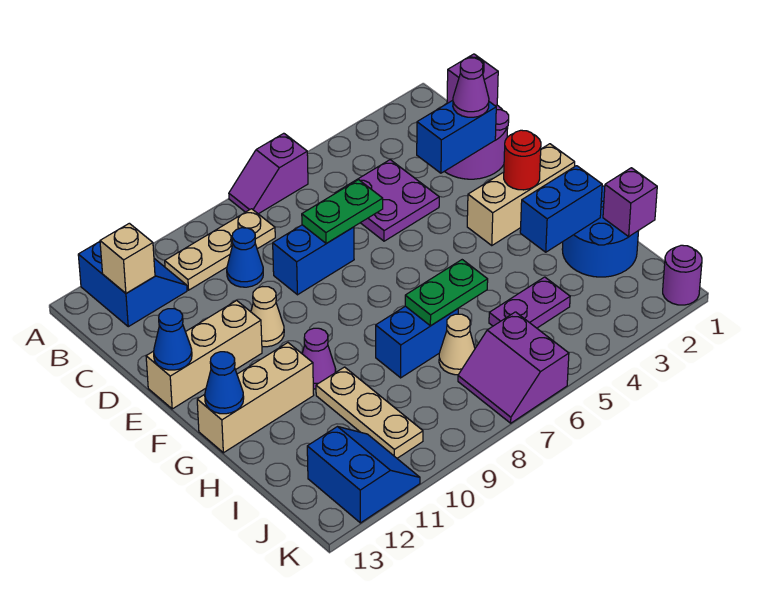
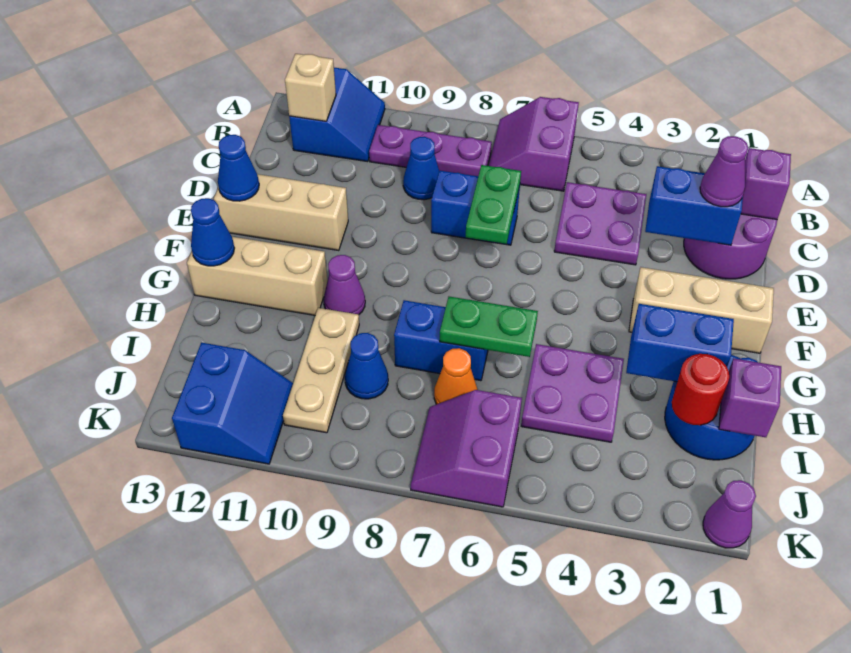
purple slope A6:A7 level 1 top 6 -> purple slope A6:B7 level 1 top 6
tan plate B8:B10 level 1 -> purple plate B8:B10 level 1
green plate D6:D7 level 2 -> green plate D7:E7 level 2
tan cone E10 level 1 -> none
red round brick F2 level 2 -> red round brick I2 level 2
purple plate I4:I5 level 1 -> purple plate H4:I5 level 1
tan cone I7 level 1 -> orange cone I7 level 1
none -> blue cone I9 level 1
purple round brick K1 level 1 -> purple cone K1 level 1

